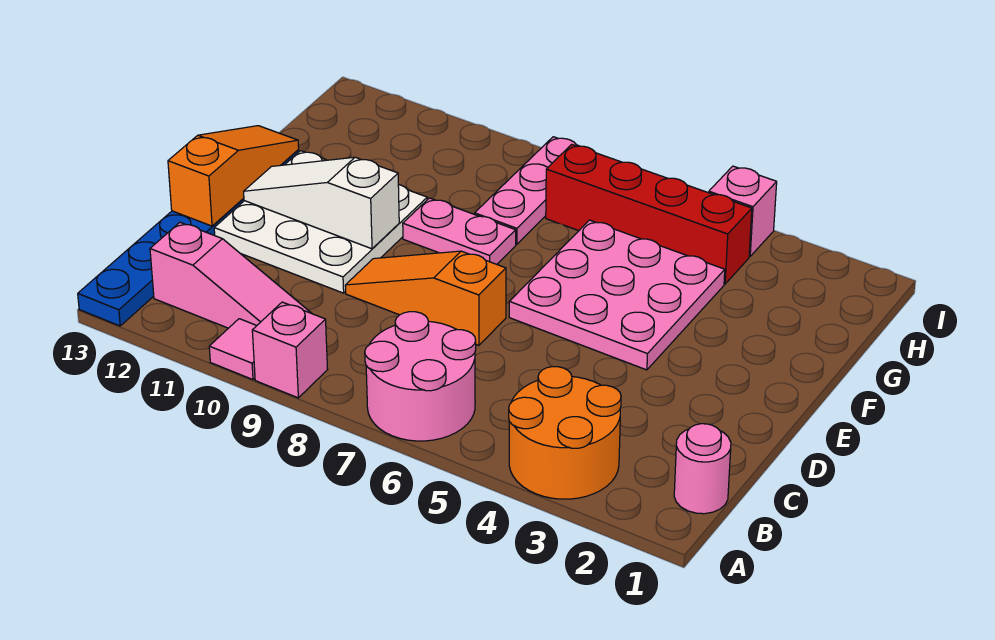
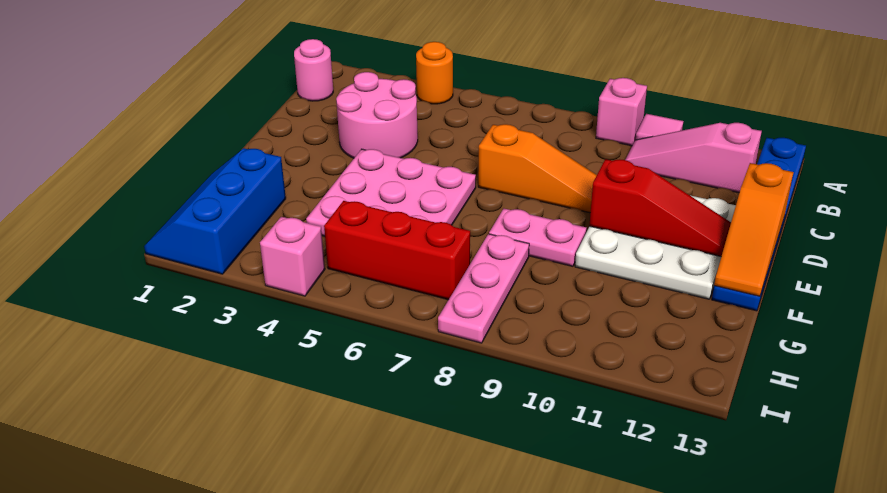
orange round brick A3:B4 level 1 -> orange round brick A4 level 1
pink round brick A6:B7 level 1 -> pink round brick C3:D4 level 1
white slope E10:E12 level 2 top 10 -> red slope E10:E12 level 2 top 10
none -> blue slope G1:I2 level 1 top 2
red brick H4:H7 level 1 -> red brick H5:H7 level 1

